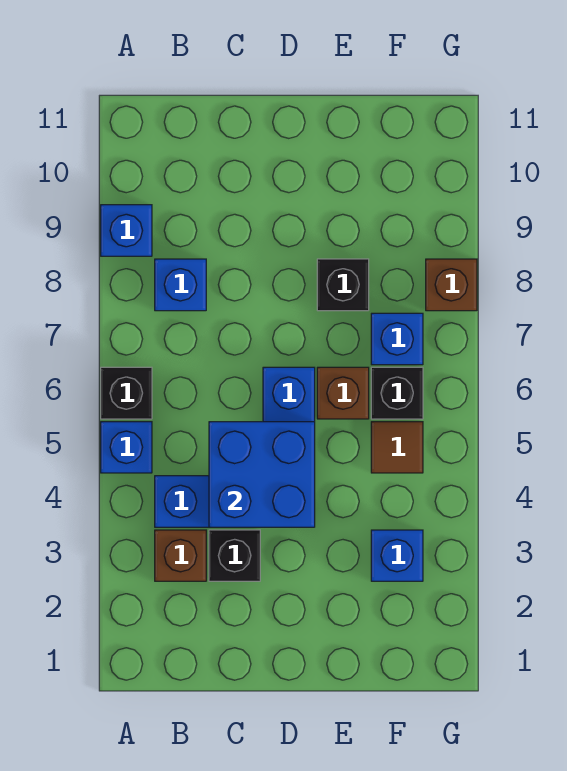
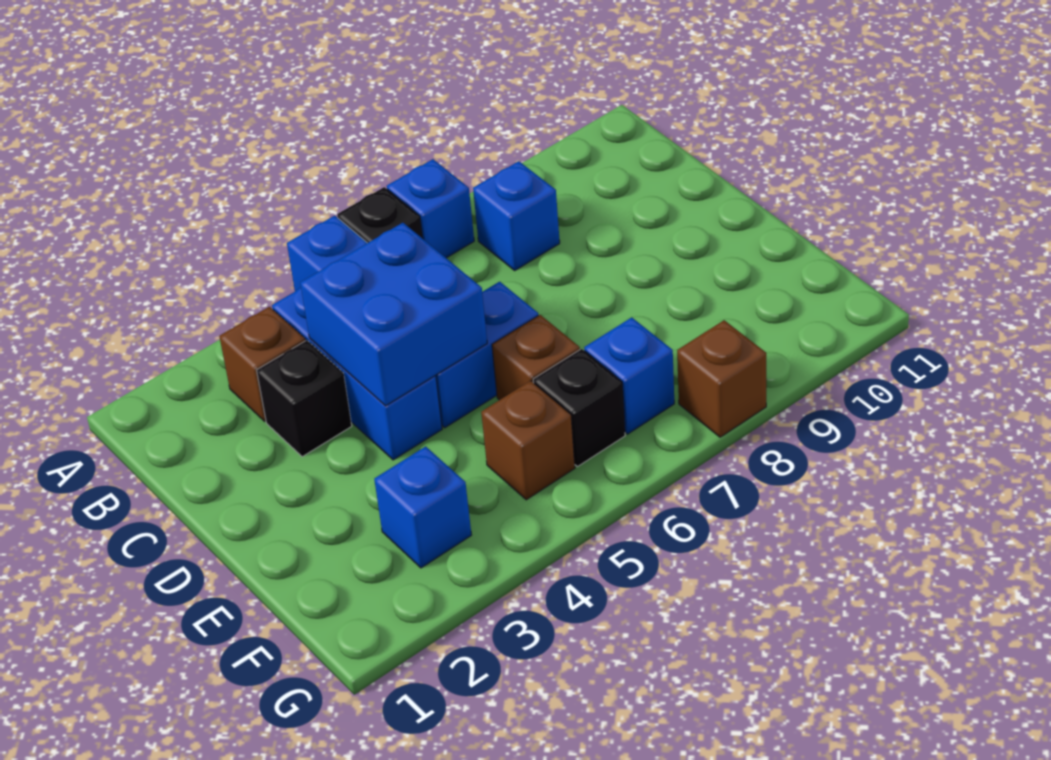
blue brick A9 level 1 -> blue brick A7 level 1
black brick E8 level 1 -> none
brown tile F5 level 1 -> brown brick F5 level 1

